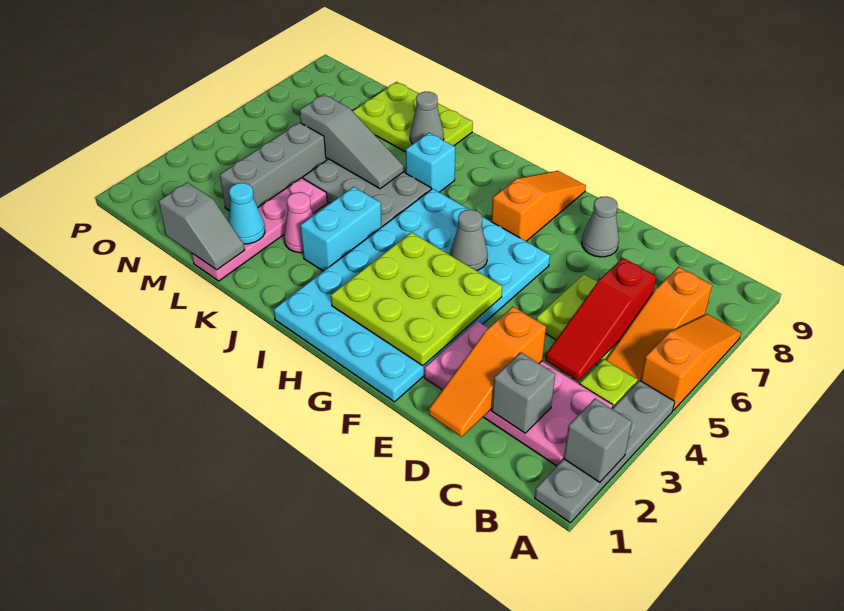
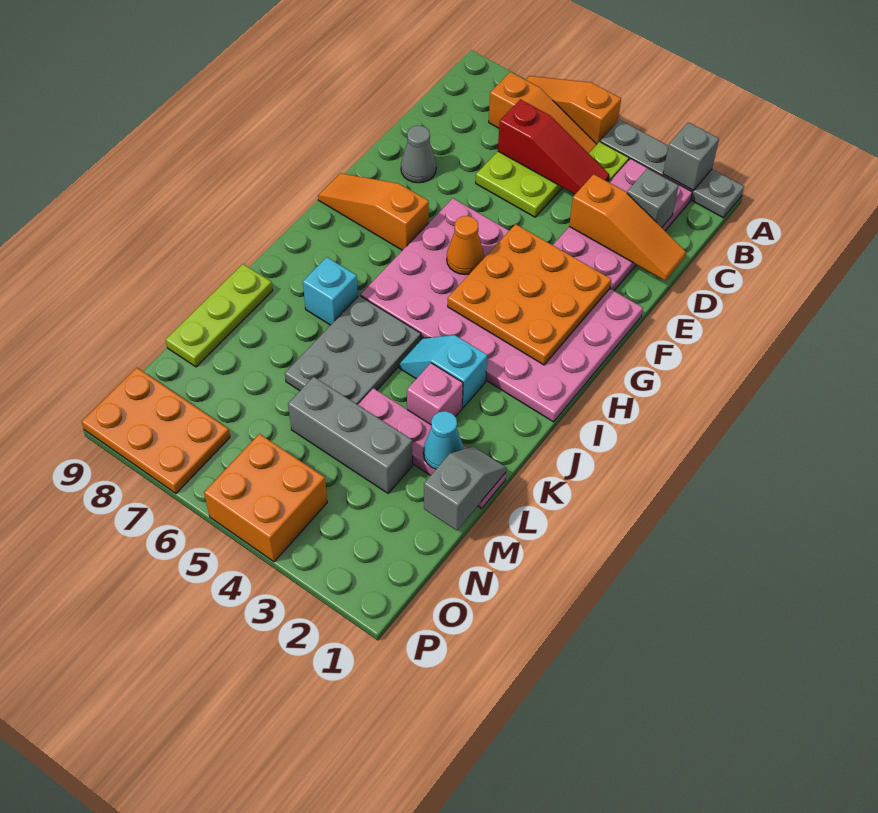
cyan plate F1:I6 level 1 -> pink plate F1:I6 level 1
lime plate F2:H4 level 2 -> orange plate F2:H4 level 2
grey cone G5 level 2 -> orange cone G5 level 2
cyan brick J3:J4 level 1 -> cyan slope J3:J4 level 1 top 3
pink cone K3 level 1 -> pink brick K3 level 1
grey slope K6:M6 level 2 top M -> none
lime plate K8:M9 level 1 -> lime plate K9:M9 level 1
grey cone K8 level 2 -> none
none -> orange brick O4:P5 level 1
none -> orange plate O7:P9 level 1

